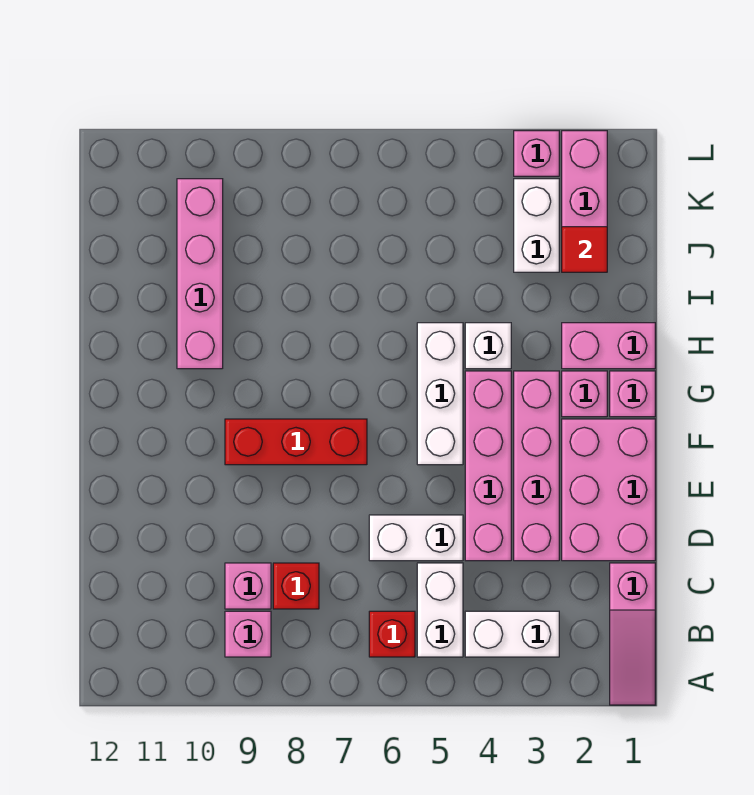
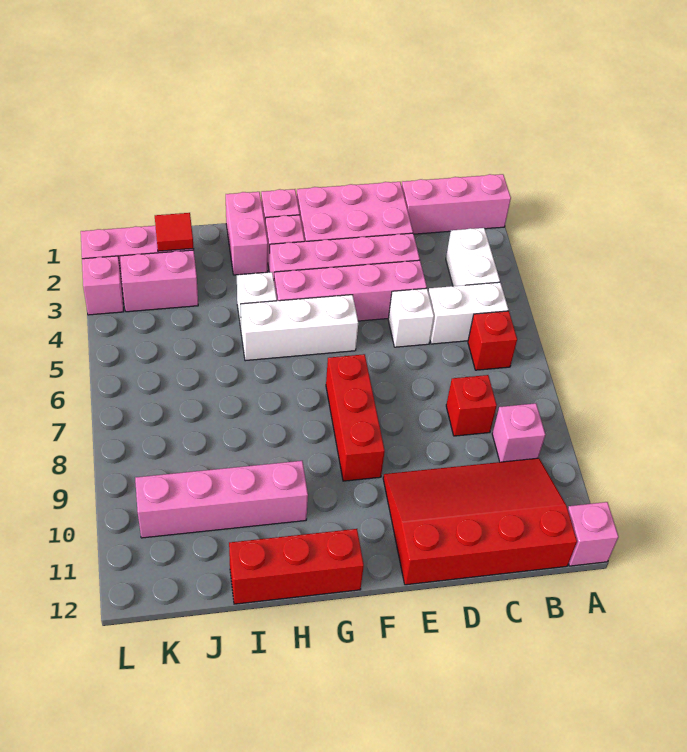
pink slope A1:C1 level 1 top C -> pink brick A1:C1 level 1
none -> red slope B10:E12 level 1 top 12
pink brick C9 level 1 -> pink brick A12 level 1
white brick D5:D6 level 1 -> white brick D5 level 1
none -> red brick G12:I12 level 1
white brick J3:K3 level 1 -> pink brick J3:K3 level 1

